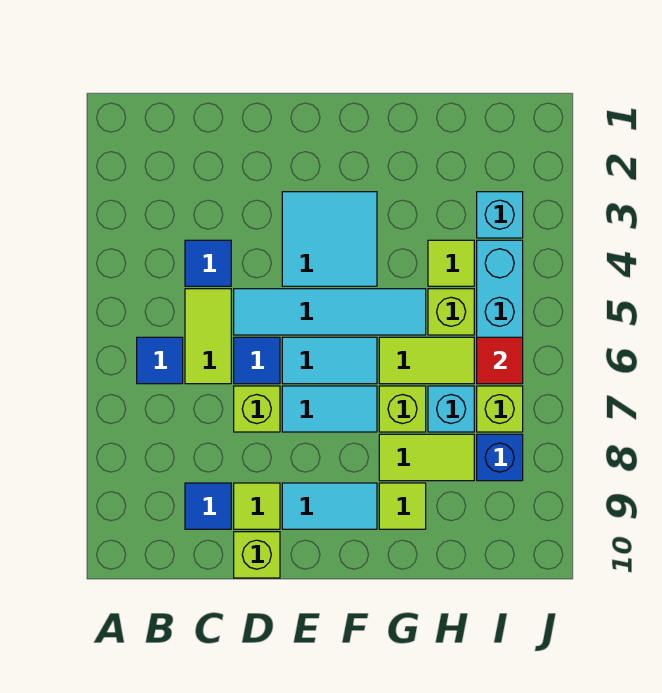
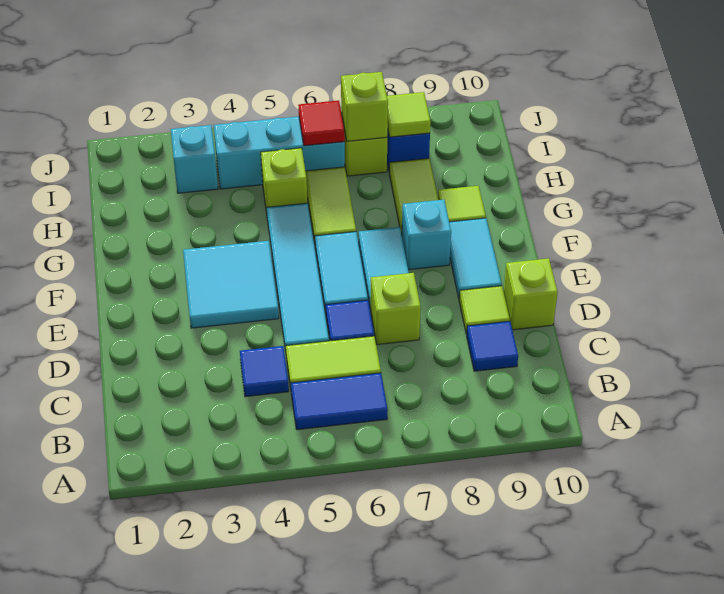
blue tile B6 level 1 -> blue tile B5:B6 level 1
lime brick G7 level 1 -> lime brick I7 level 2
lime tile H4 level 1 -> lime tile I8 level 2
cyan brick H7 level 1 -> cyan brick F8 level 1

